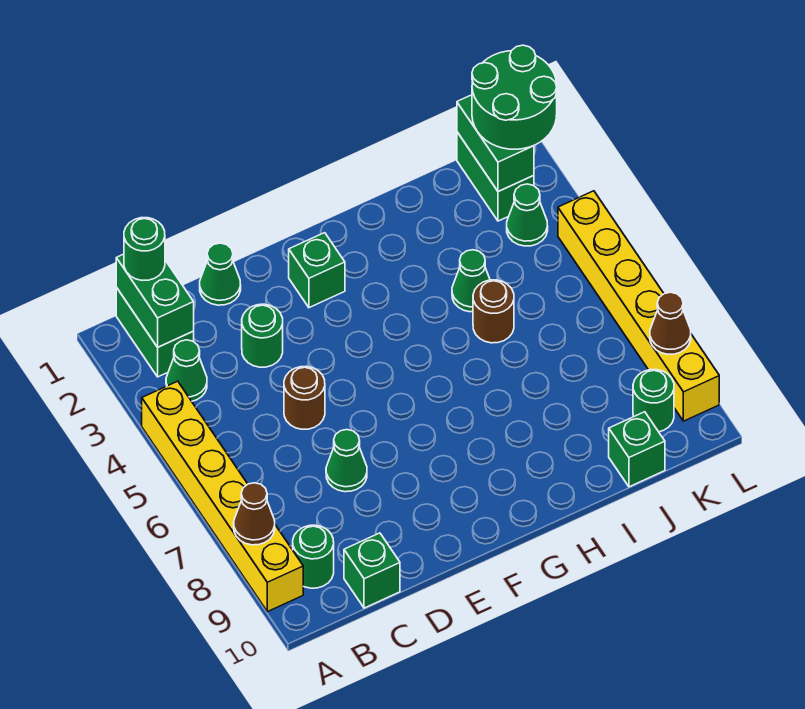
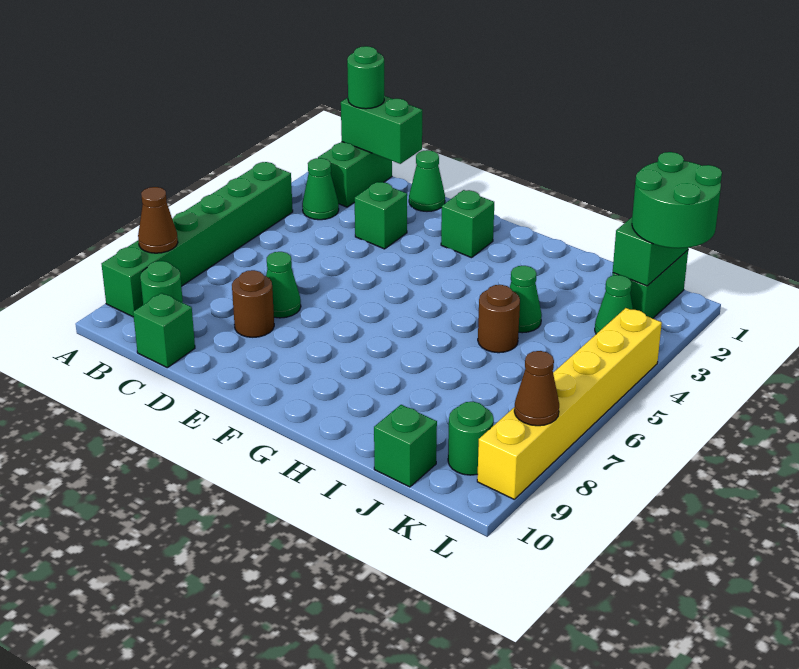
yellow brick A4:A9 level 1 -> green brick A4:A9 level 1
green brick B1:B2 level 2 -> green brick B1:C1 level 2
green round brick D3 level 1 -> green brick D3 level 1
brown round brick D5 level 1 -> brown round brick D8 level 1

